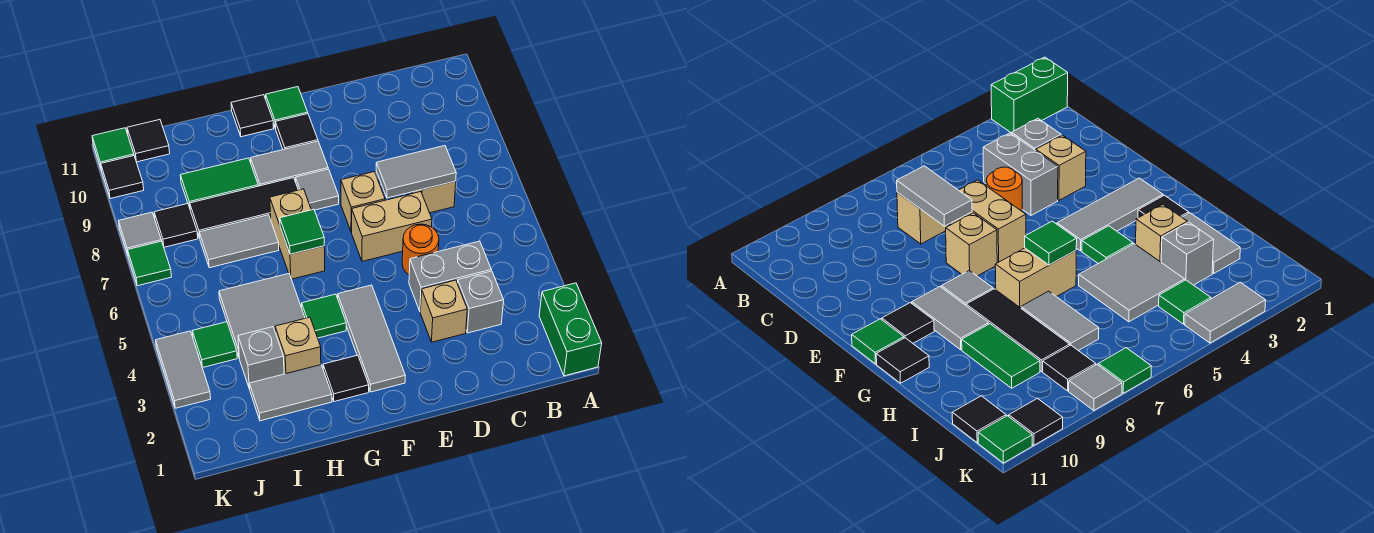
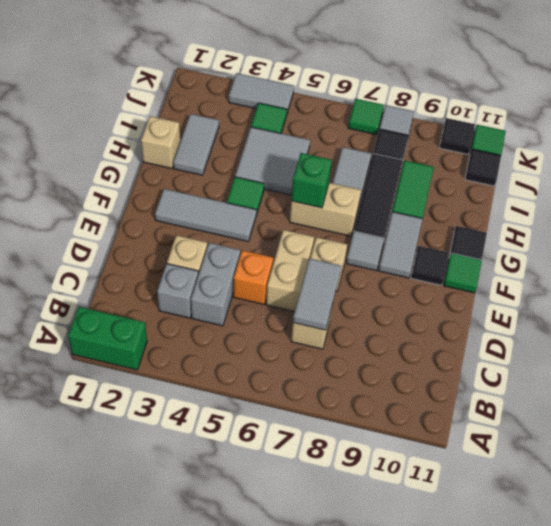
orange round brick D5 level 1 -> orange brick D5 level 1
black tile G2 level 1 -> none
green tile G6 level 2 -> green brick G6 level 2
tan brick H3 level 1 -> tan brick H1 level 1
grey brick I3 level 1 -> none

